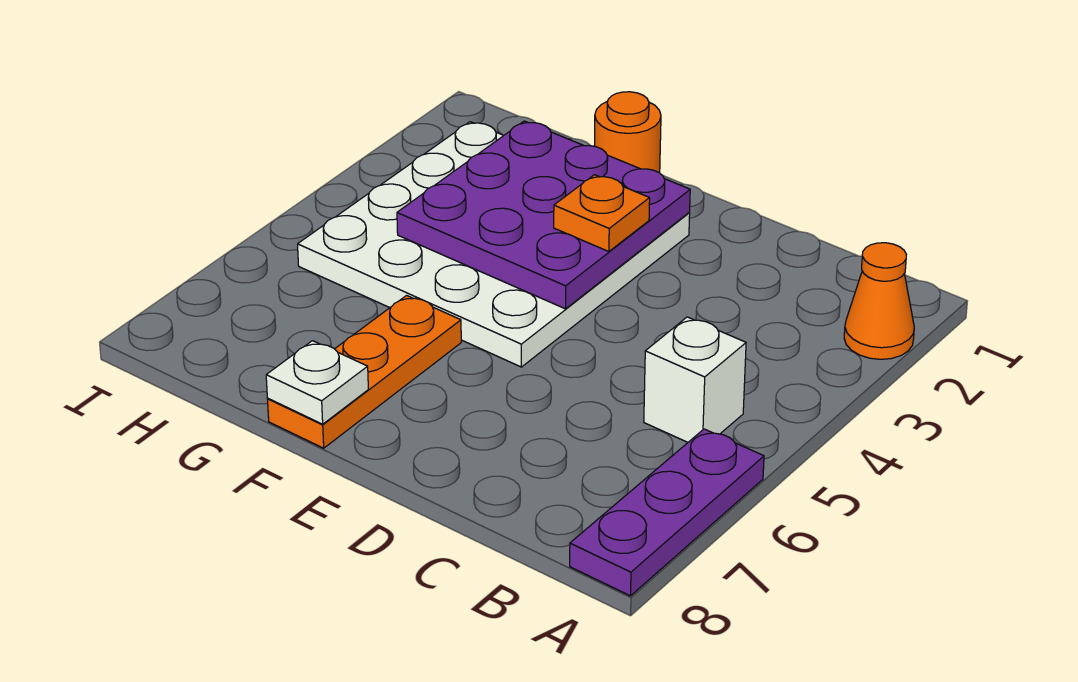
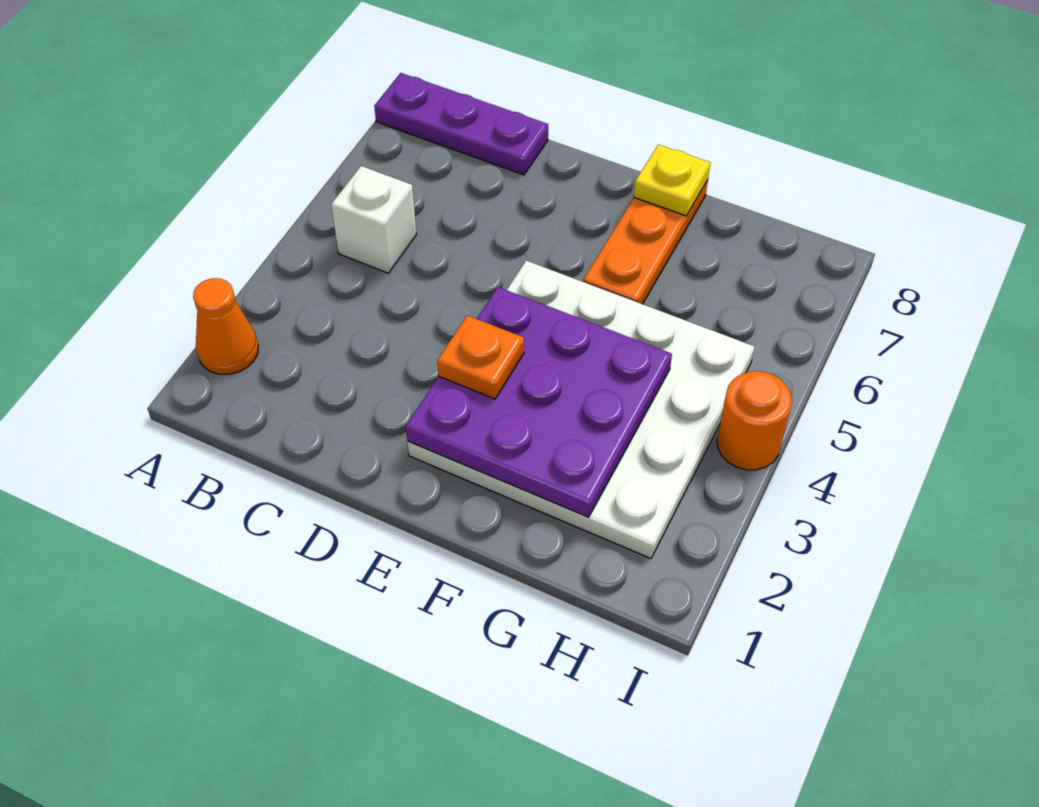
purple plate A6:A8 level 1 -> purple plate A8:C8 level 1
orange round brick F1 level 1 -> orange round brick I4 level 1
white plate F8 level 2 -> yellow plate F8 level 2

